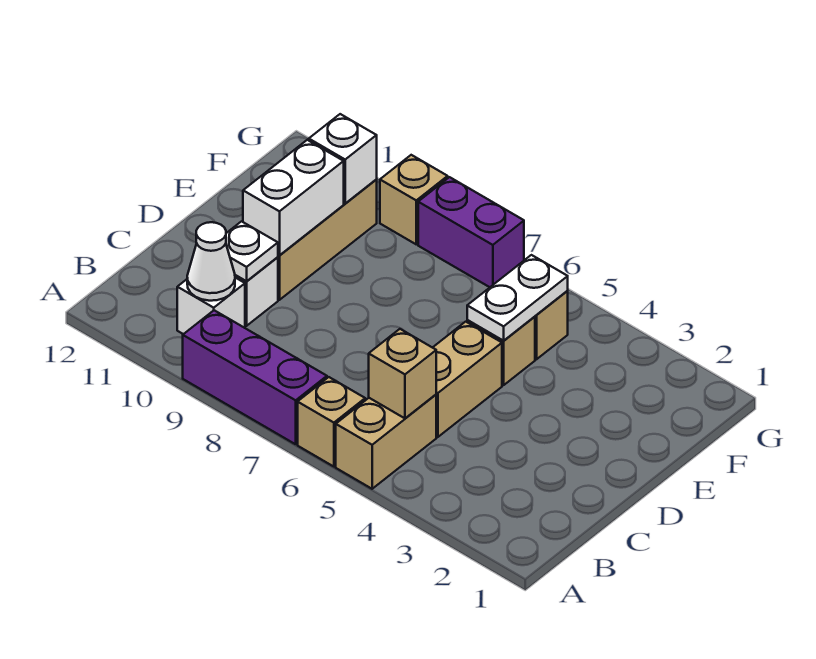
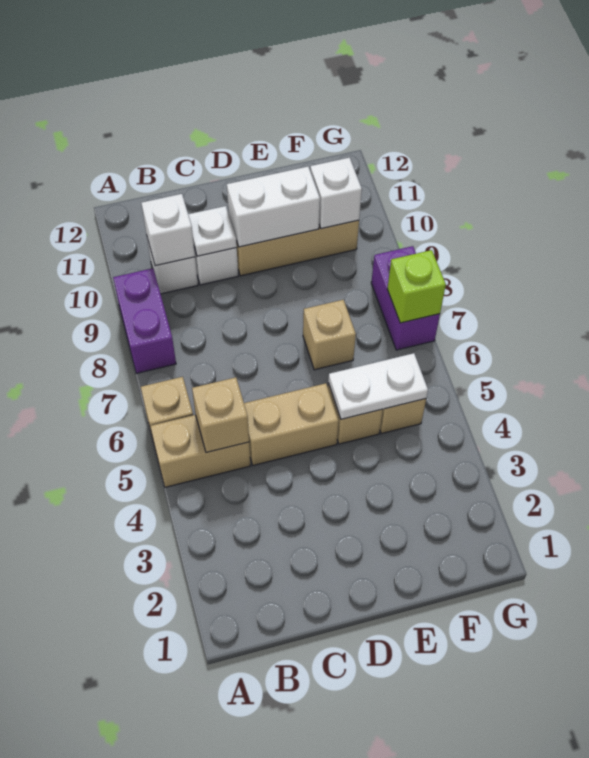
purple brick A7:A9 level 1 -> purple brick A8:A9 level 1
white cone B10 level 2 -> white brick B10 level 2
none -> lime brick G7 level 2
tan brick G9 level 1 -> tan brick E7 level 1

